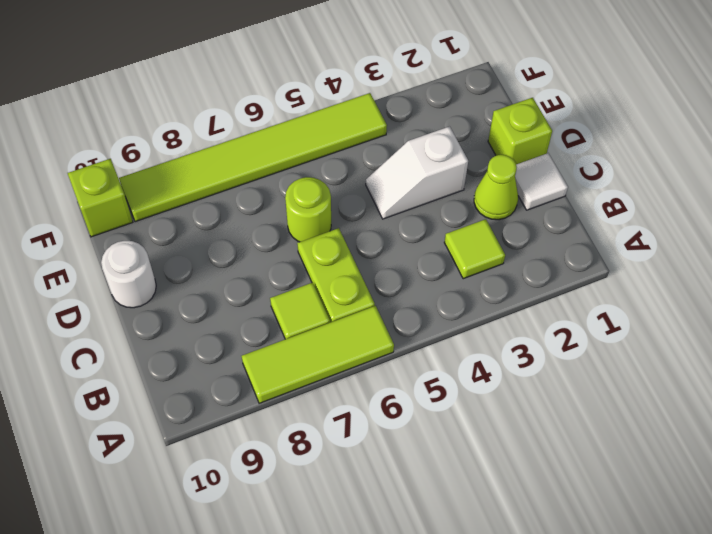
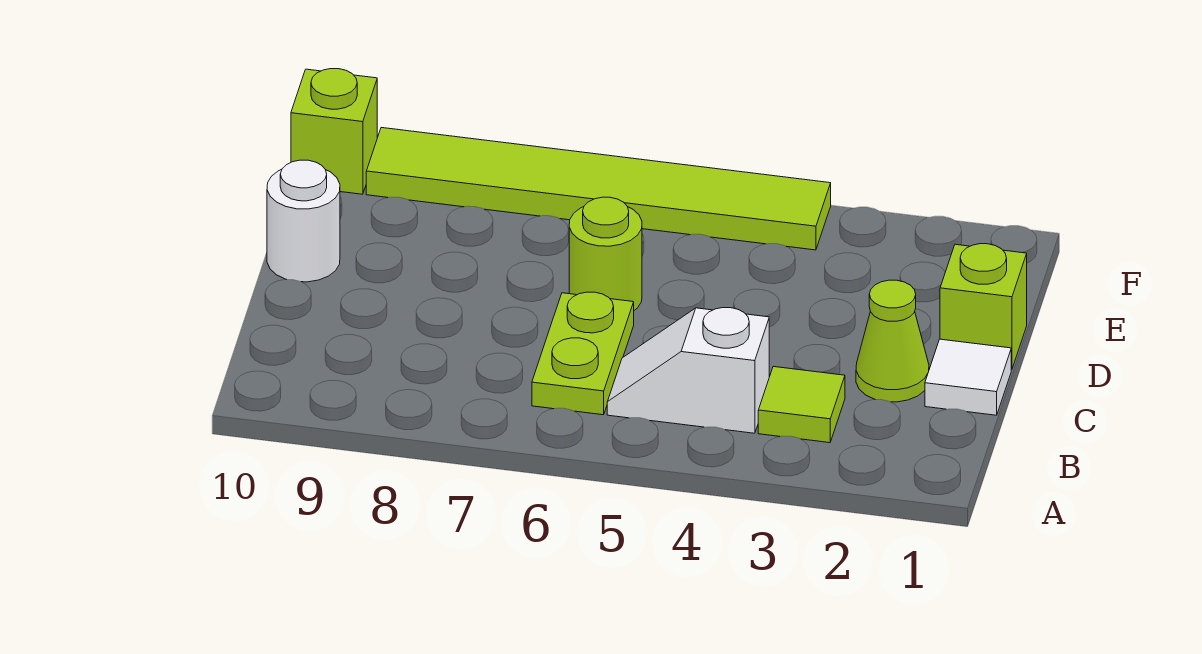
lime tile A6:A8 level 1 -> none
lime tile B7 level 1 -> none
white slope D3:D4 level 1 top 3 -> white slope B4:B5 level 1 top 4

